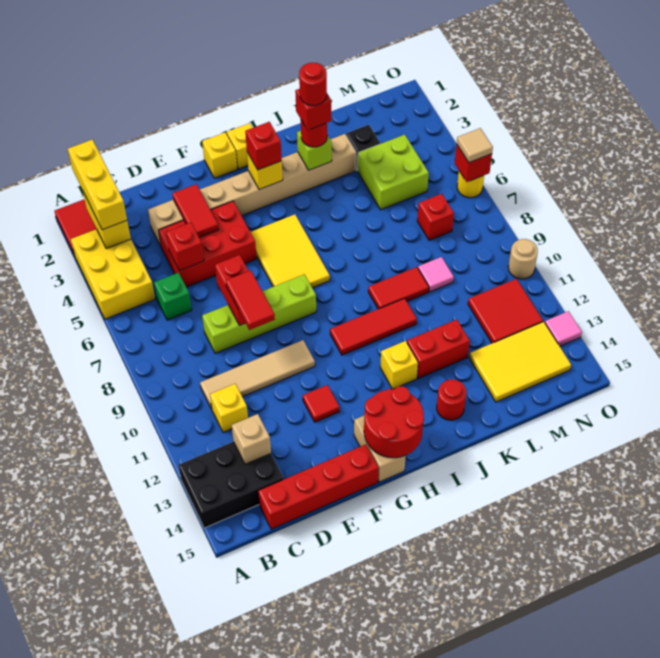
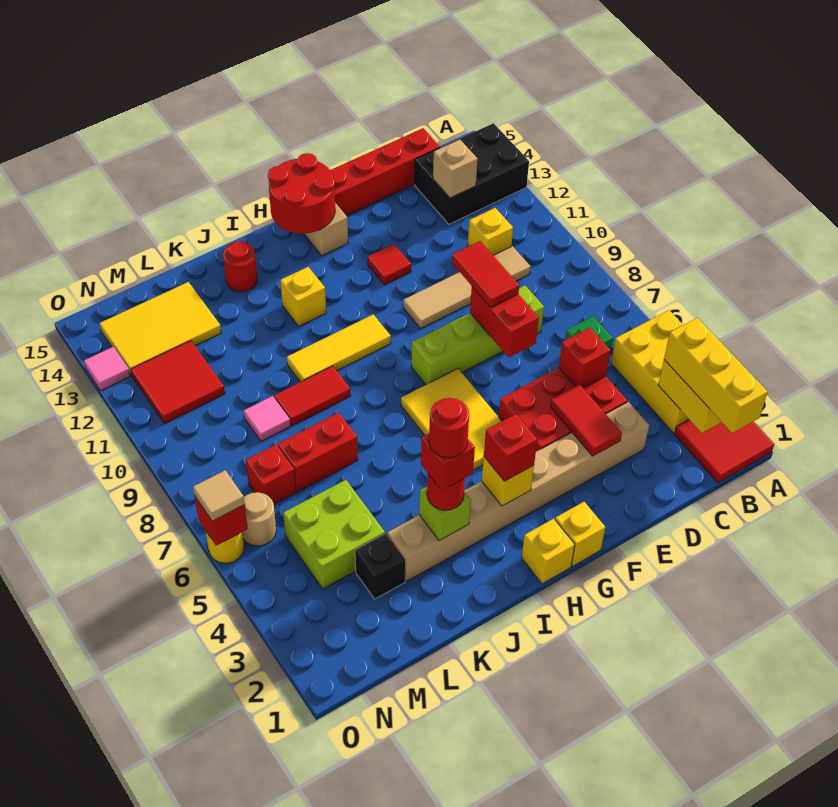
red tile H10:J10 level 1 -> yellow tile H10:J10 level 1
red brick J12:K12 level 1 -> red brick K7:L7 level 1
tan round brick O10 level 1 -> tan round brick N6 level 1

